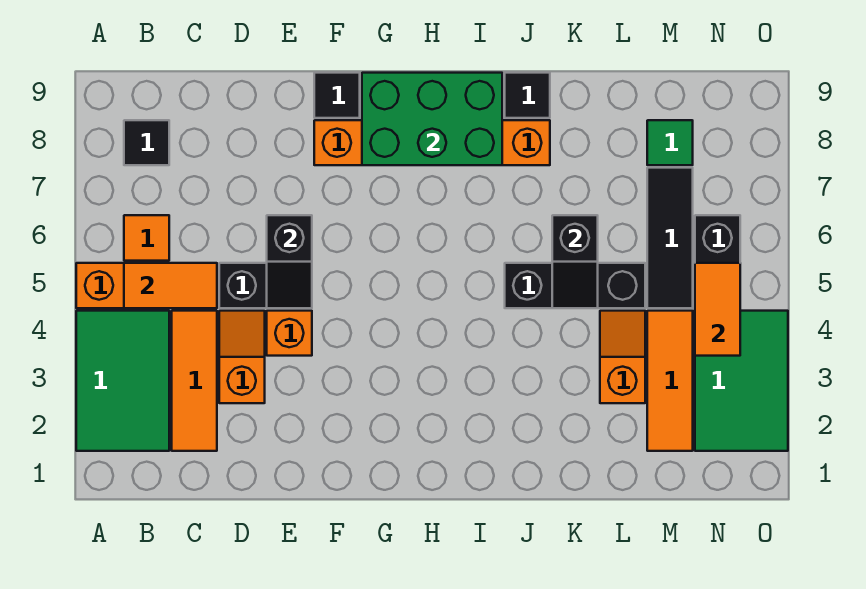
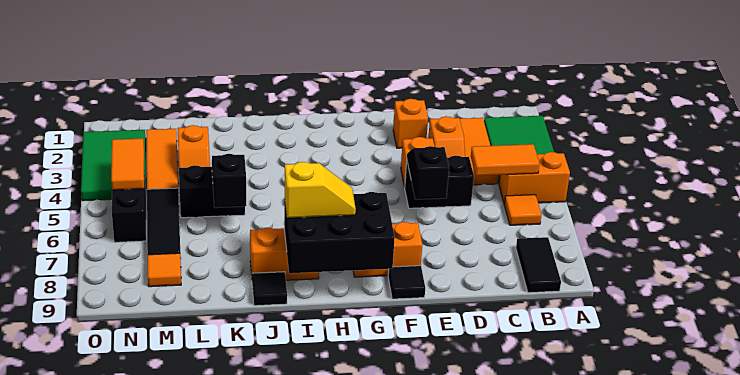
black tile B8 level 1 -> black tile B8:B9 level 1
none -> orange brick E2 level 1
green brick G8:I9 level 2 -> black brick G8:I9 level 2
none -> yellow slope H8:I8 level 3 top I
black brick J5:L5 level 1 -> black brick K5:L5 level 1
green tile M8 level 1 -> orange tile M8 level 1

